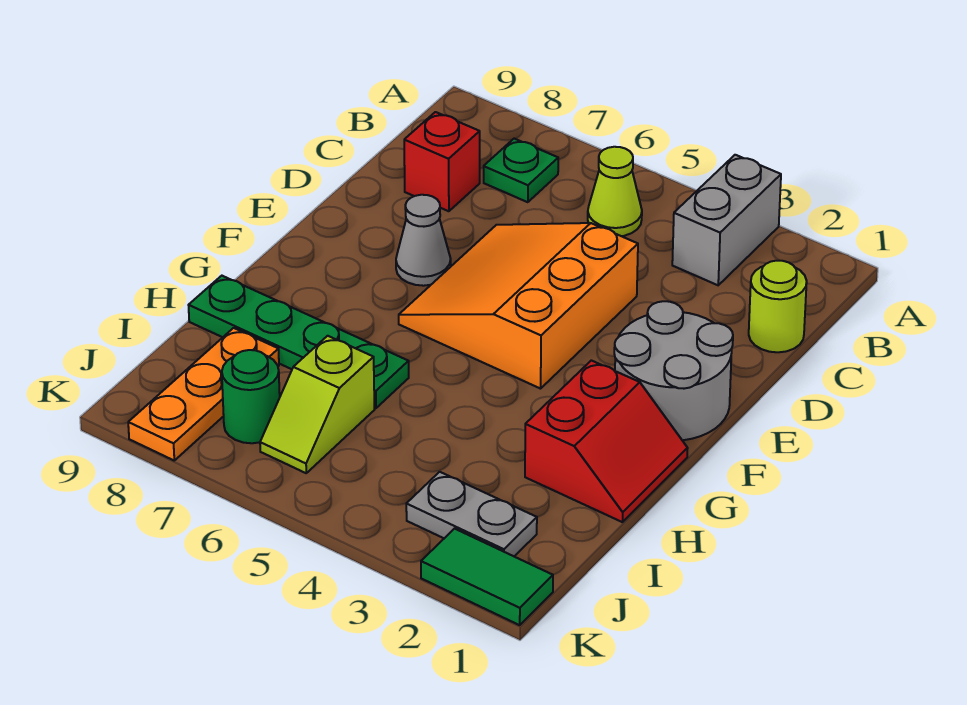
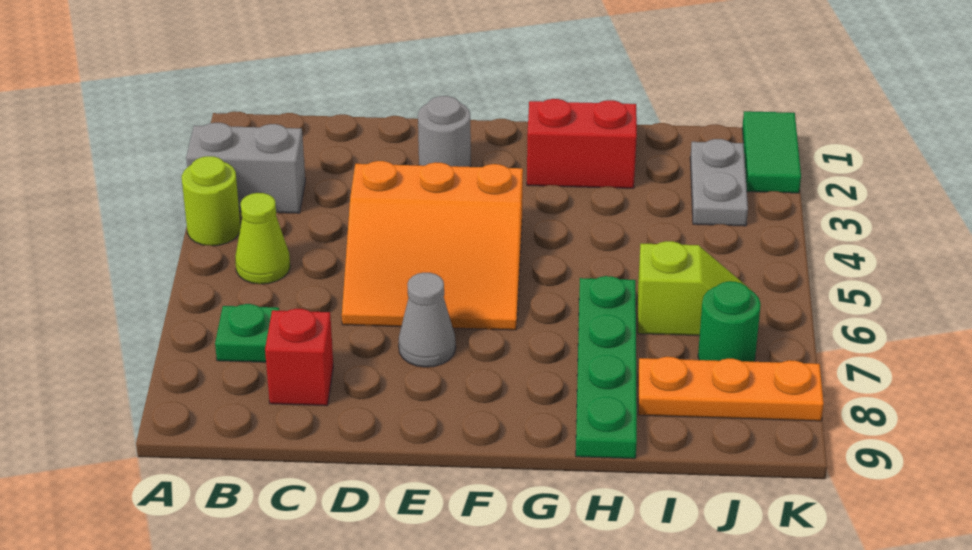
lime round brick C1 level 1 -> lime round brick A4 level 1
grey round brick E1:F2 level 1 -> grey round brick E2 level 1

